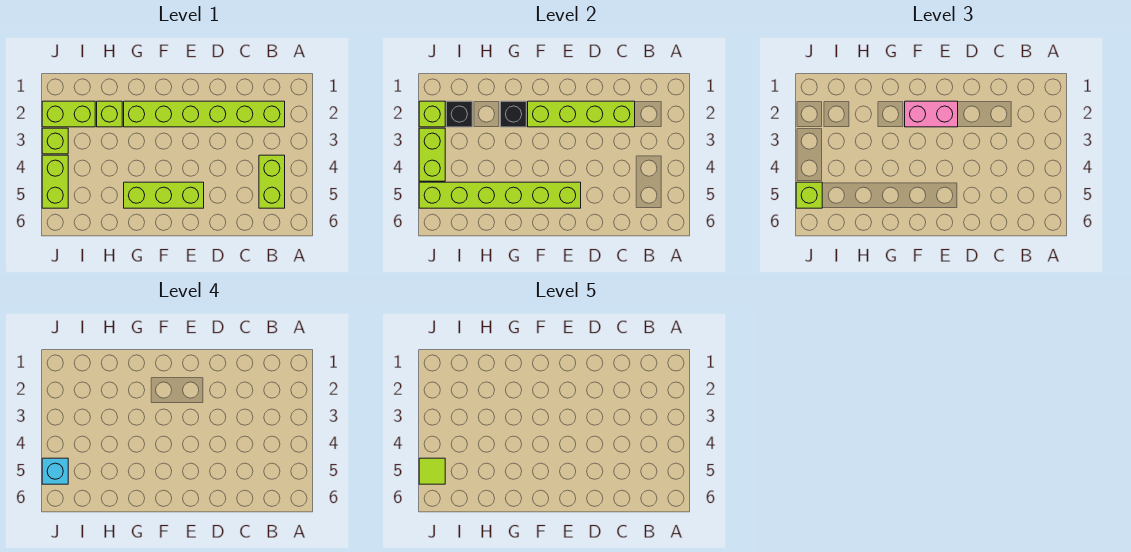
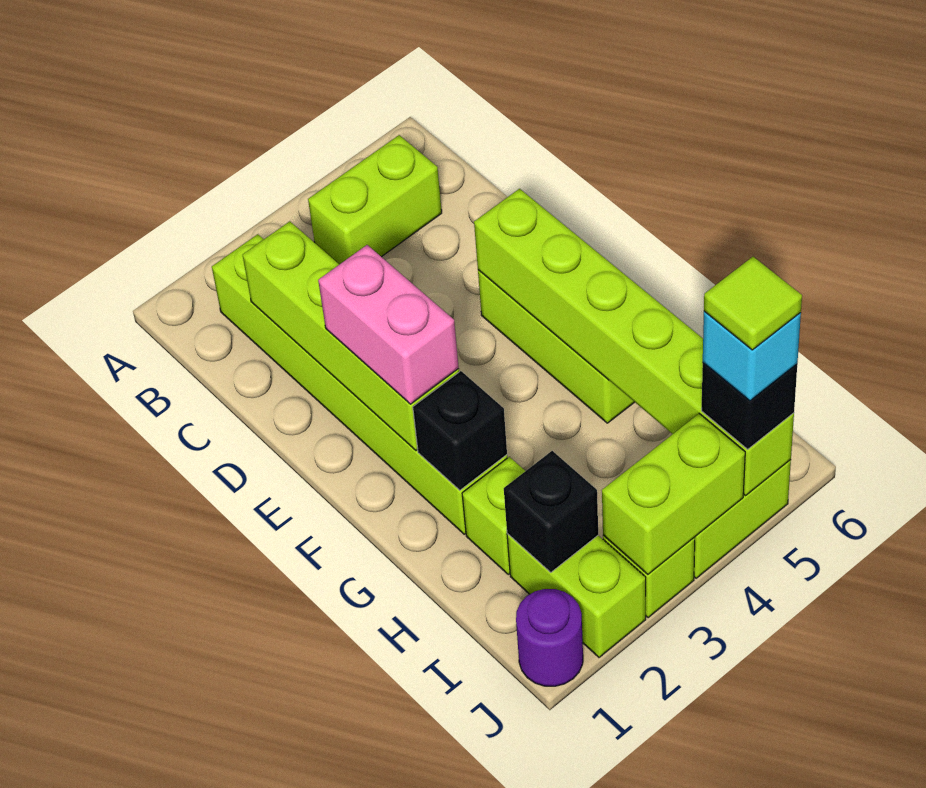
none -> purple round brick J1 level 1
lime brick J2 level 2 -> none
lime brick J5 level 3 -> black brick J5 level 3

